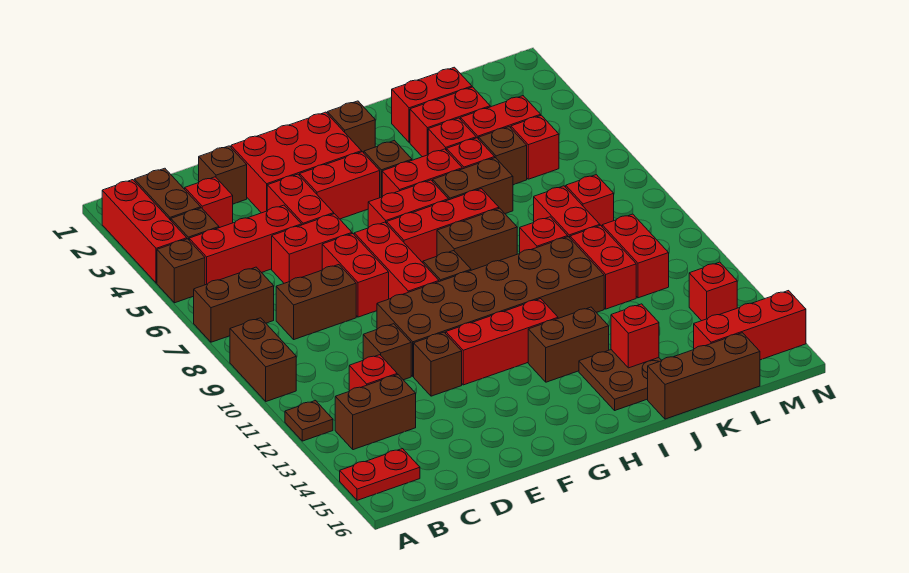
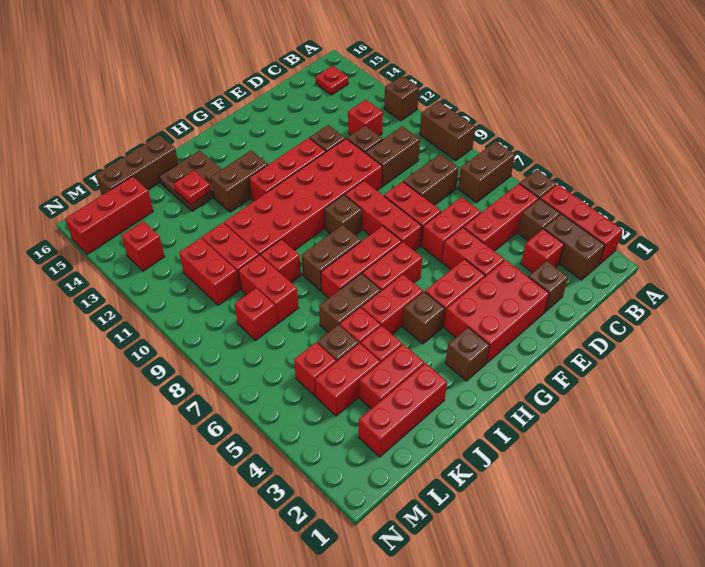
brown plate A12 level 1 -> brown brick A12 level 1
red plate A15:B15 level 1 -> red plate B15 level 1
brown brick B13:C13 level 1 -> brown brick C10:D10 level 1
brown brick E10:J11 level 1 -> red brick E10:J11 level 1
red brick J2:K2 level 1 -> red brick J2:L2 level 1
red brick J14 level 2 -> red plate J14 level 2

